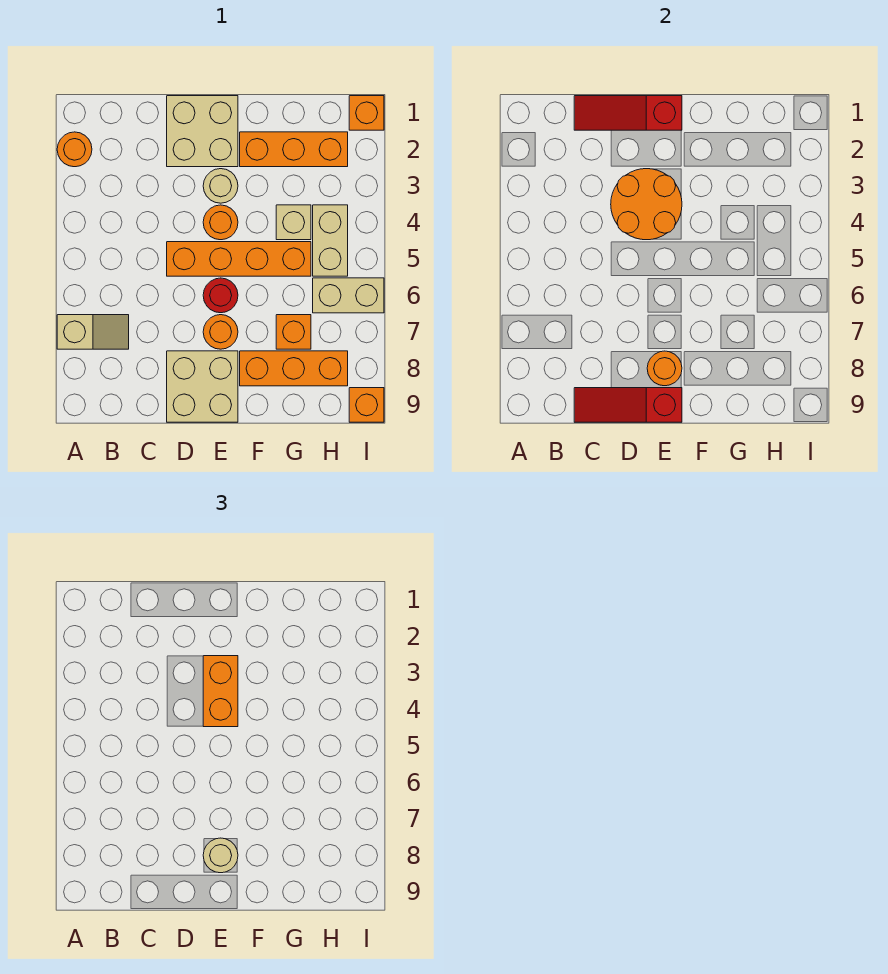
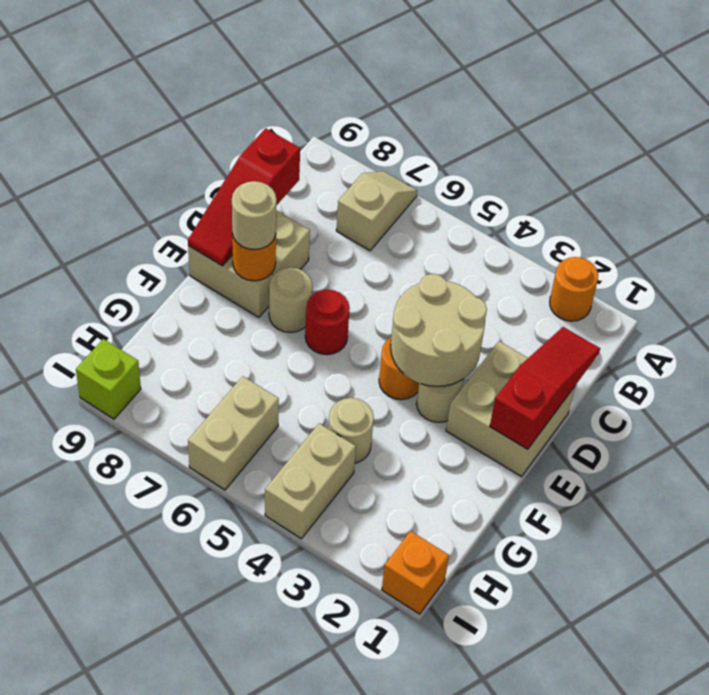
tan slope A7:B7 level 1 top A -> tan slope A7:B7 level 1 top B
red slope C9:E9 level 2 top E -> red slope C9:E9 level 2 top C
orange round brick D3:E4 level 2 -> tan round brick D3:E4 level 2
orange brick D5:G5 level 1 -> none
orange brick E3:E4 level 3 -> none
orange round brick E7 level 1 -> tan round brick E7 level 1
orange brick F2:H2 level 1 -> none
orange brick F8:H8 level 1 -> none
tan brick G4 level 1 -> tan round brick G4 level 1
orange brick G7 level 1 -> none
tan brick H4:H5 level 1 -> tan brick H4:I4 level 1
orange brick I9 level 1 -> lime brick I9 level 1

